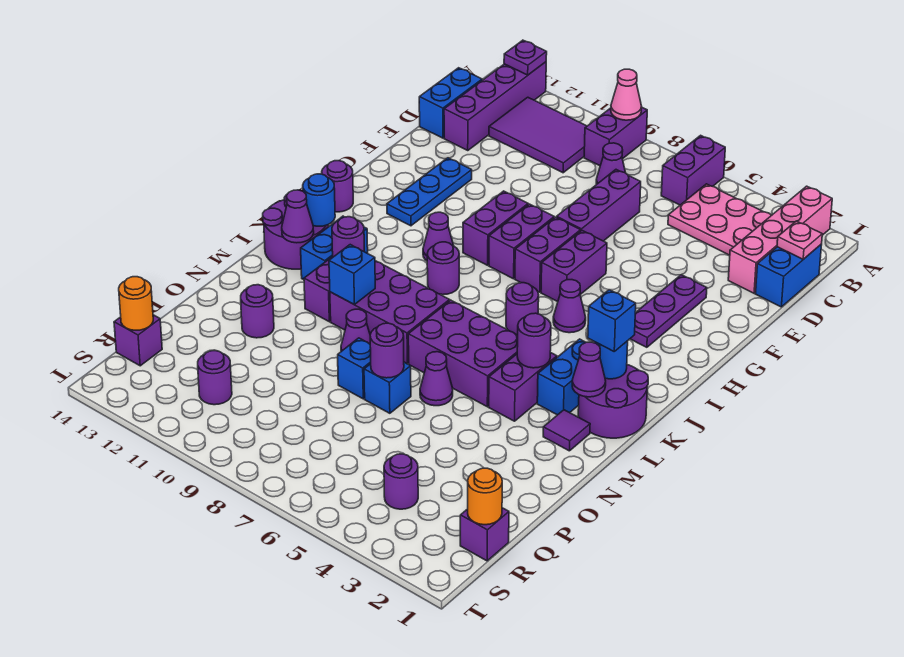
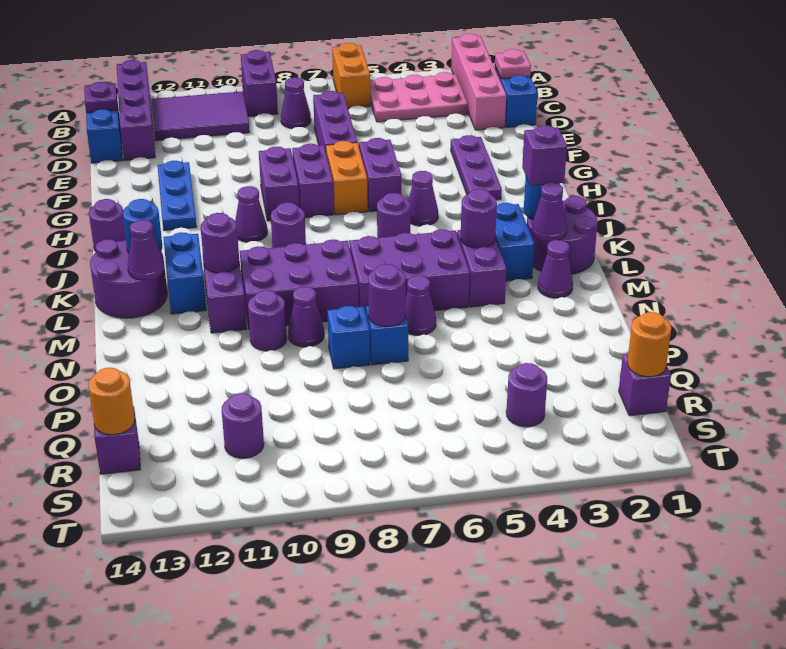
purple brick A6:B6 level 1 -> orange brick A6:B6 level 1
pink cone A9 level 2 -> none
purple plate A13 level 2 -> purple plate C14 level 2
purple brick G7:H7 level 1 -> orange brick G7:H7 level 1
blue brick K2 level 3 -> purple brick K2 level 3
purple tile M2 level 1 -> purple cone M2 level 1
blue brick M10 level 2 -> none
purple round brick O12 level 1 -> purple round brick N10 level 1

